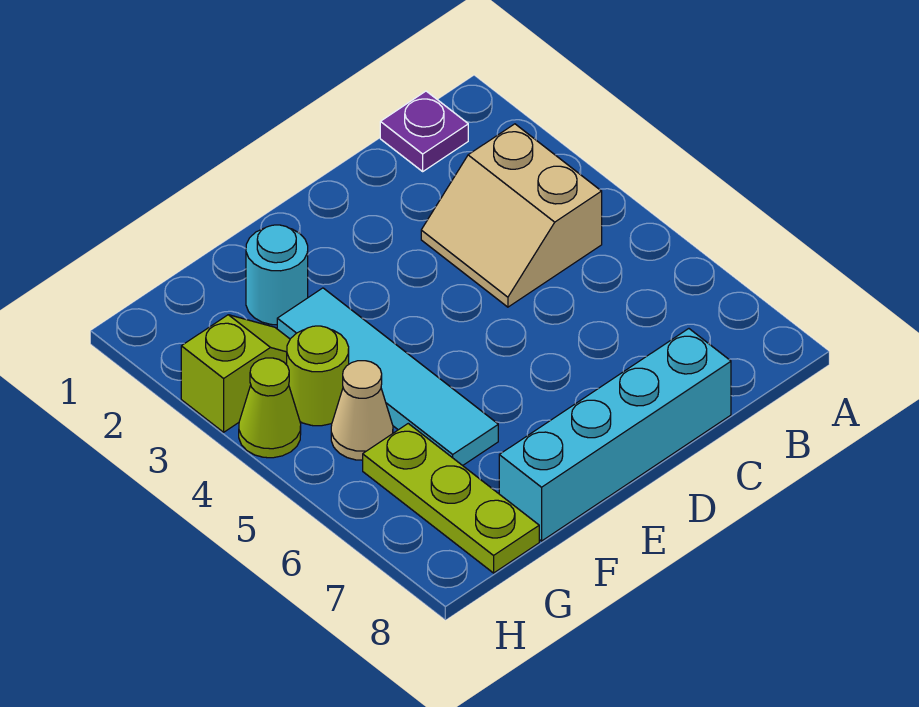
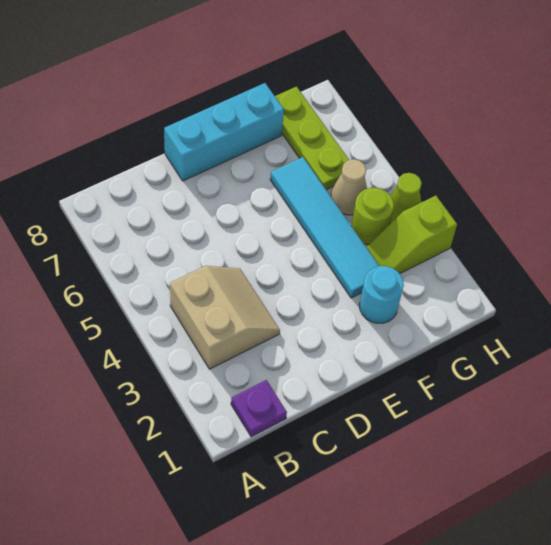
cyan brick C8:F8 level 1 -> cyan brick D8:F8 level 1

